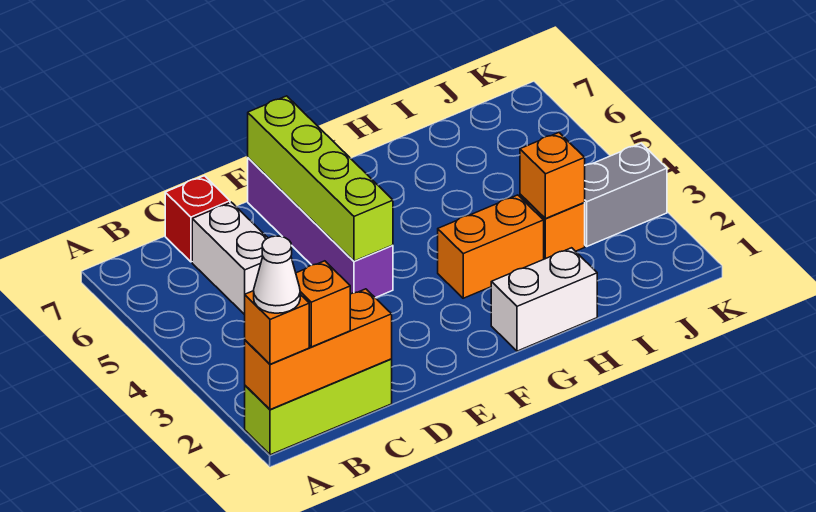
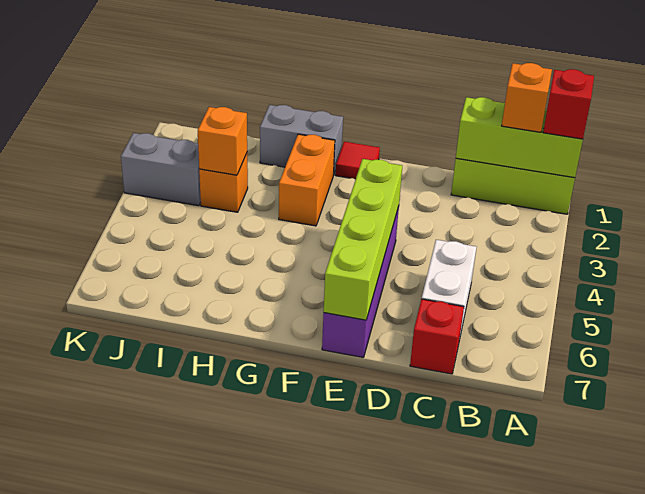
orange brick A1:C1 level 2 -> lime brick A1:C1 level 2
orange brick A1 level 3 -> red brick A1 level 3
white cone A1 level 4 -> none
none -> red tile F1 level 1
white brick G1:H1 level 1 -> grey brick G1:H1 level 1
orange brick G3:H3 level 1 -> orange brick G2:G3 level 1

